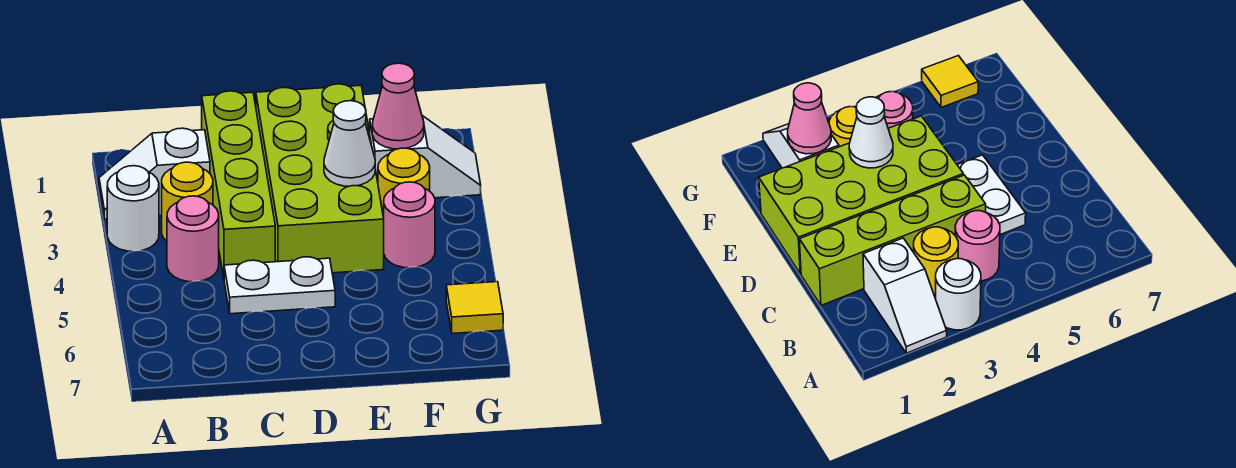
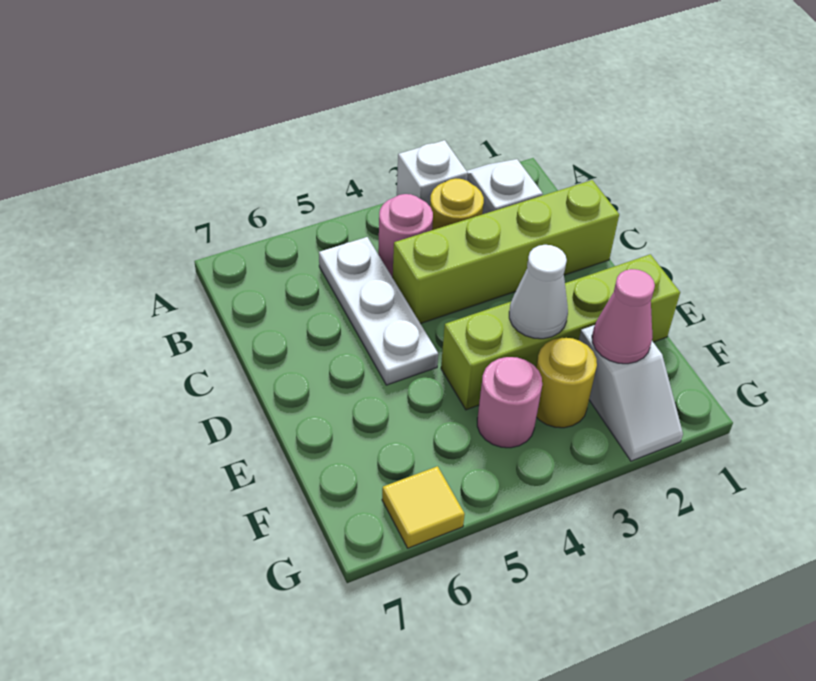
white round brick A3 level 1 -> white brick A3 level 1
white plate C5:D5 level 1 -> white plate B5:D5 level 1
lime brick D1:E4 level 1 -> lime brick E1:E4 level 1

